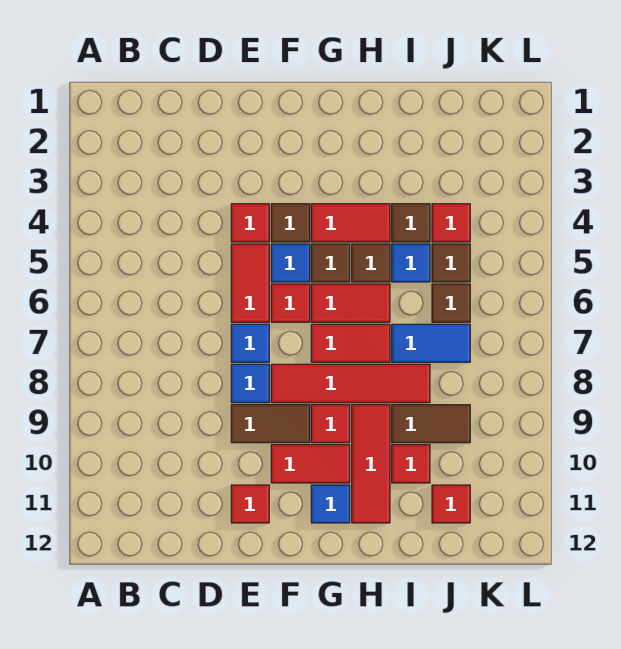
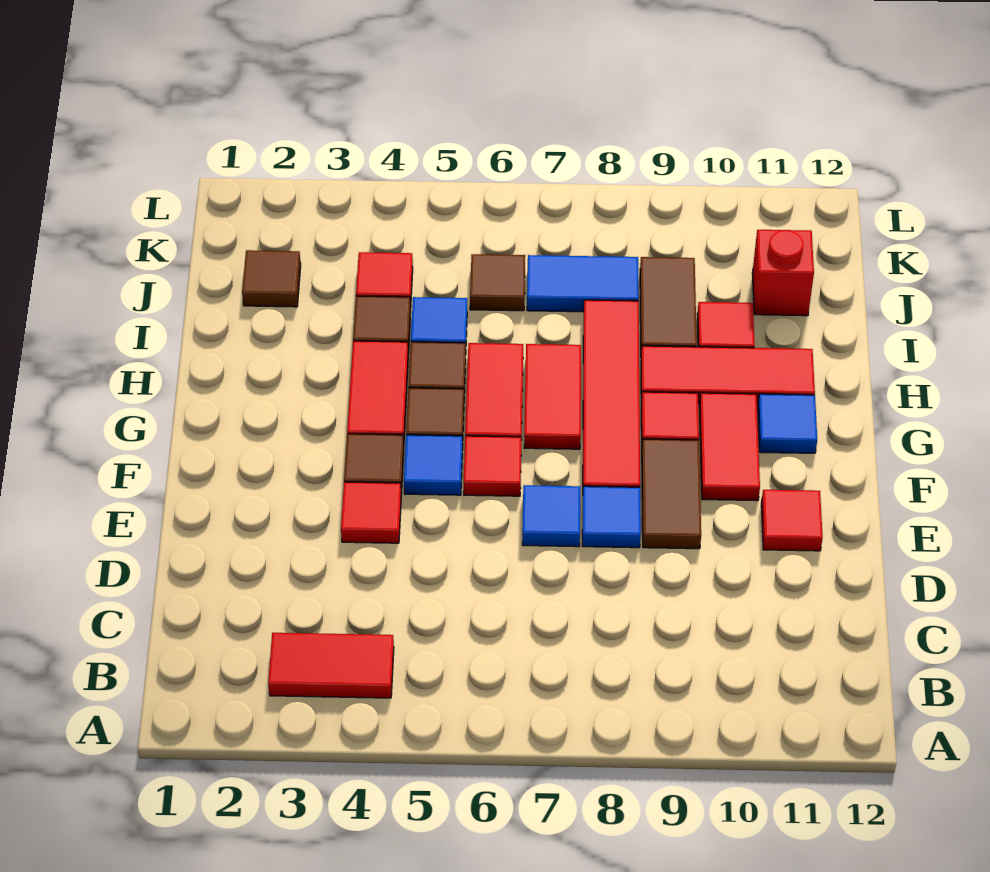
red tile E5:E6 level 1 -> red tile B3:B4 level 1
blue tile I7:J7 level 1 -> blue tile J7:J8 level 1
brown tile J5 level 1 -> brown tile J2 level 1
red tile J11 level 1 -> red brick J11 level 1

